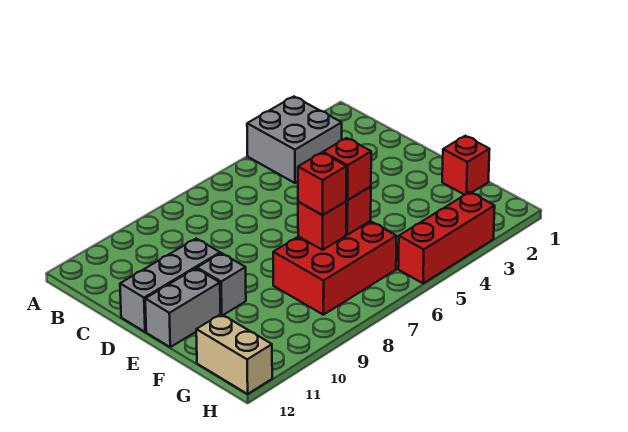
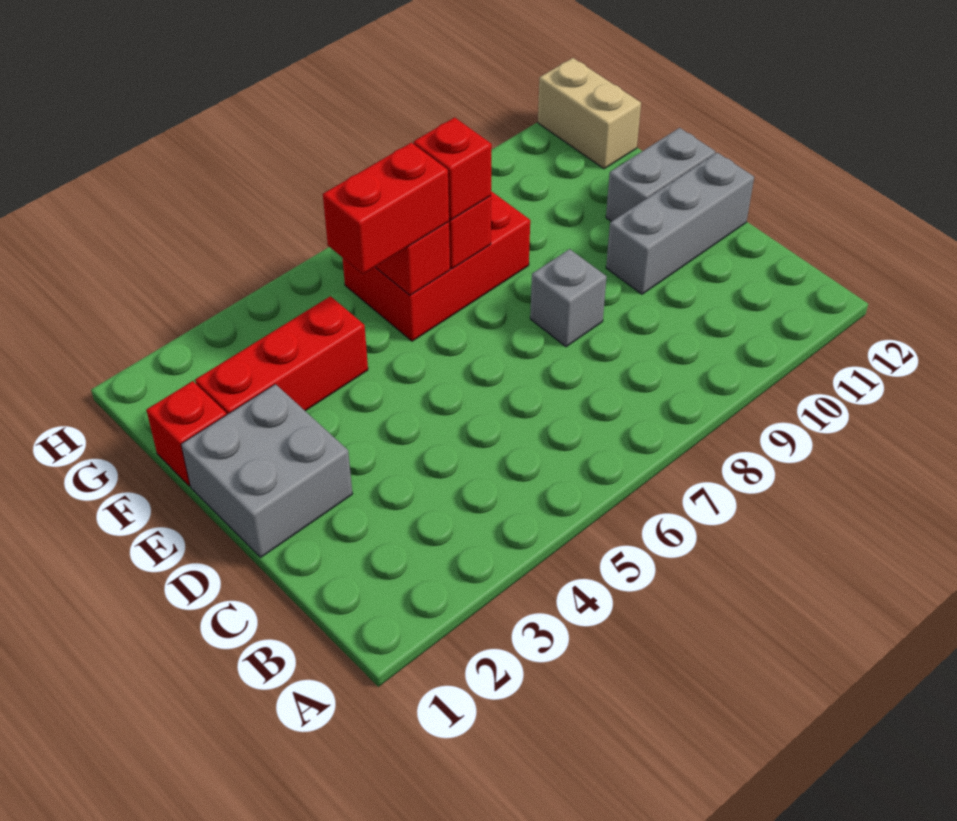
grey brick A3:B4 level 1 -> grey brick D1:E2 level 1
grey brick E10 level 1 -> grey brick D8 level 1
red brick F6 level 3 -> red brick F5:F6 level 3
red brick H3:H5 level 1 -> red brick F2:F4 level 1

